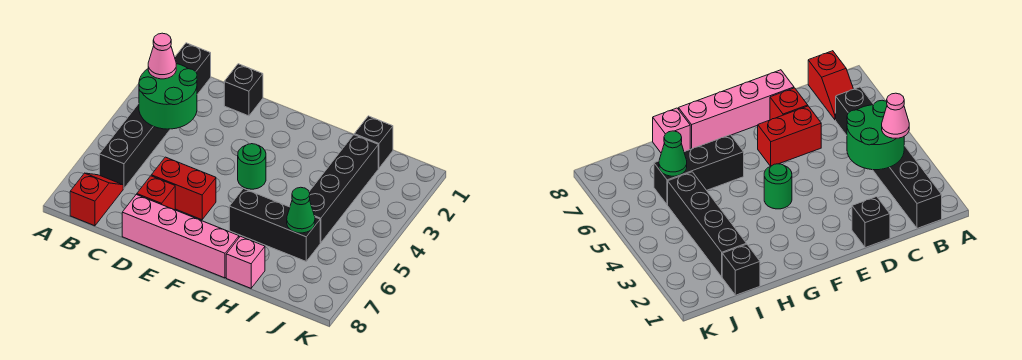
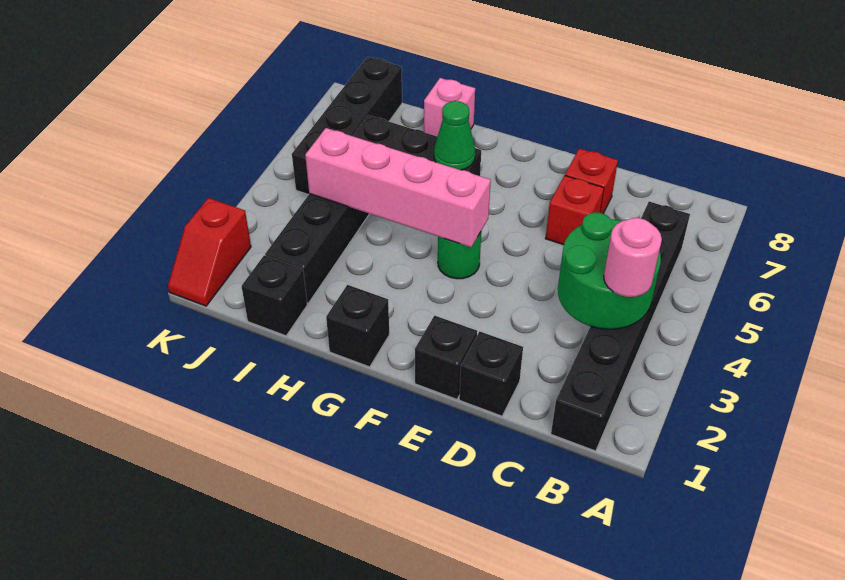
pink cone B3 level 3 -> pink round brick B3 level 3
red slope B7:B8 level 1 top 8 -> red slope K1:K2 level 1 top 2
red brick D6:E6 level 1 -> red brick D6 level 1
pink brick D8:G8 level 1 -> pink brick F4:I4 level 2
none -> black brick E1 level 1
none -> black brick G1 level 1
green cone I6 level 2 -> green cone G6 level 2
none -> black brick J5:J8 level 1

